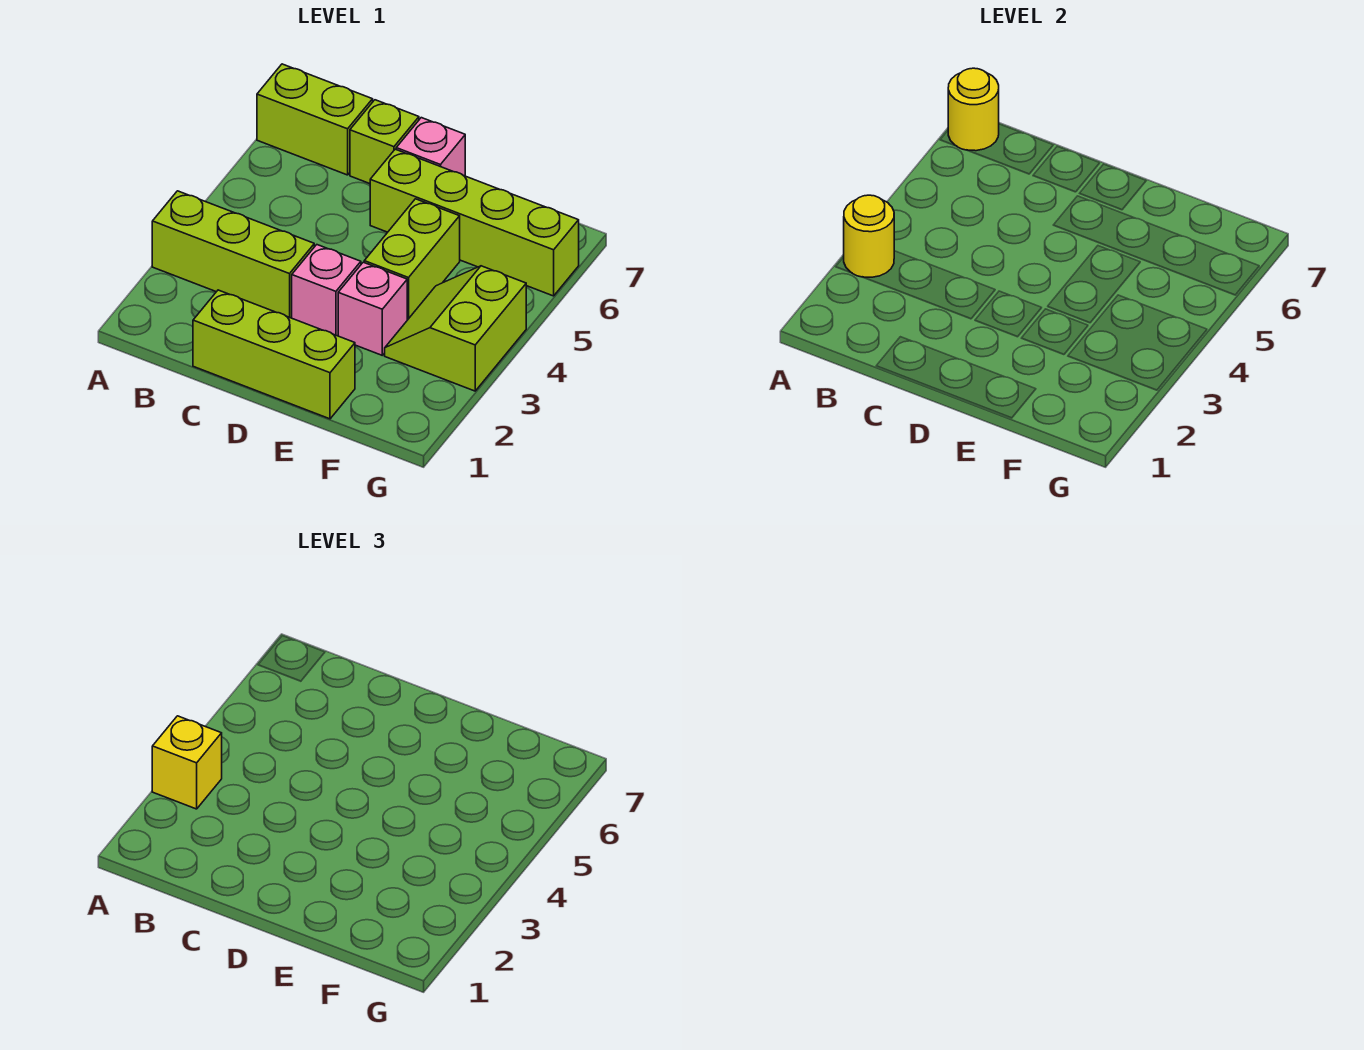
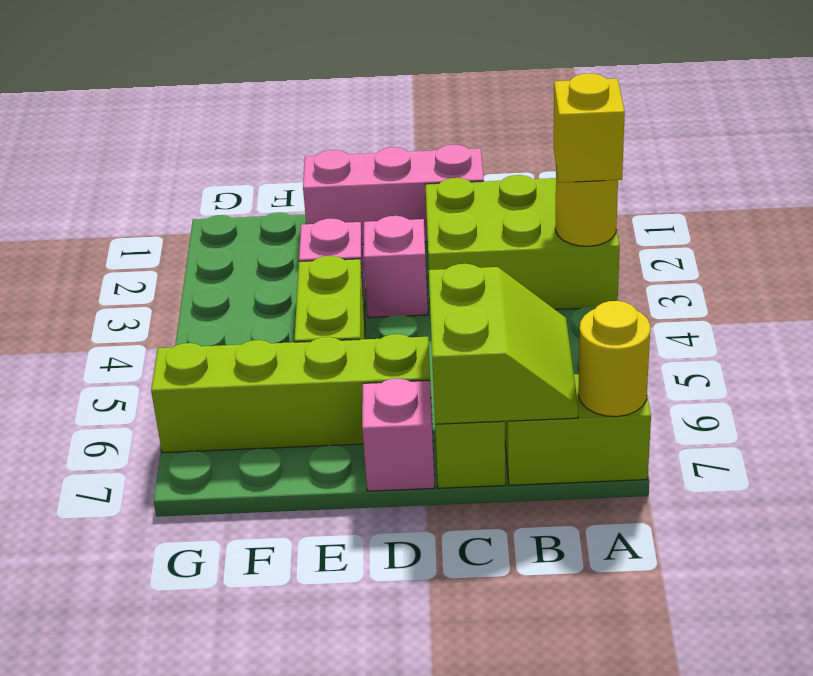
lime brick A3:C3 level 1 -> lime brick A2:C3 level 1
lime brick C1:E1 level 1 -> pink brick C1:E1 level 1
lime slope F3:G4 level 1 top G -> lime slope B6:C7 level 2 top C

